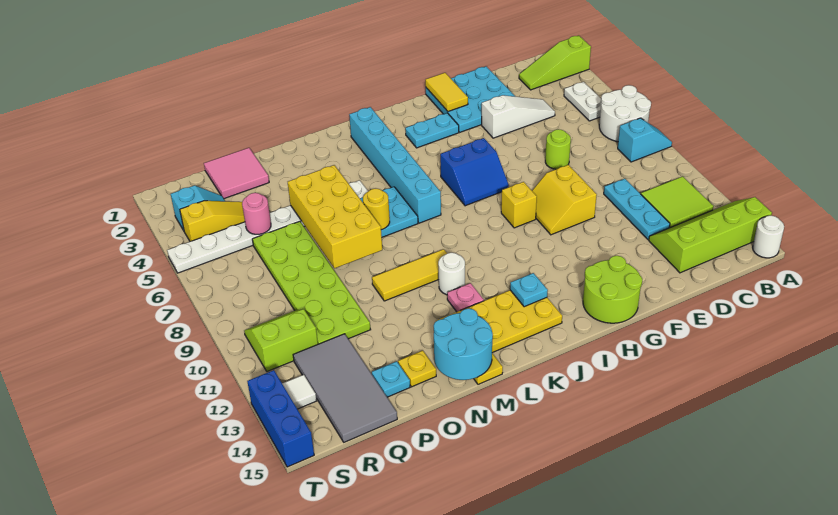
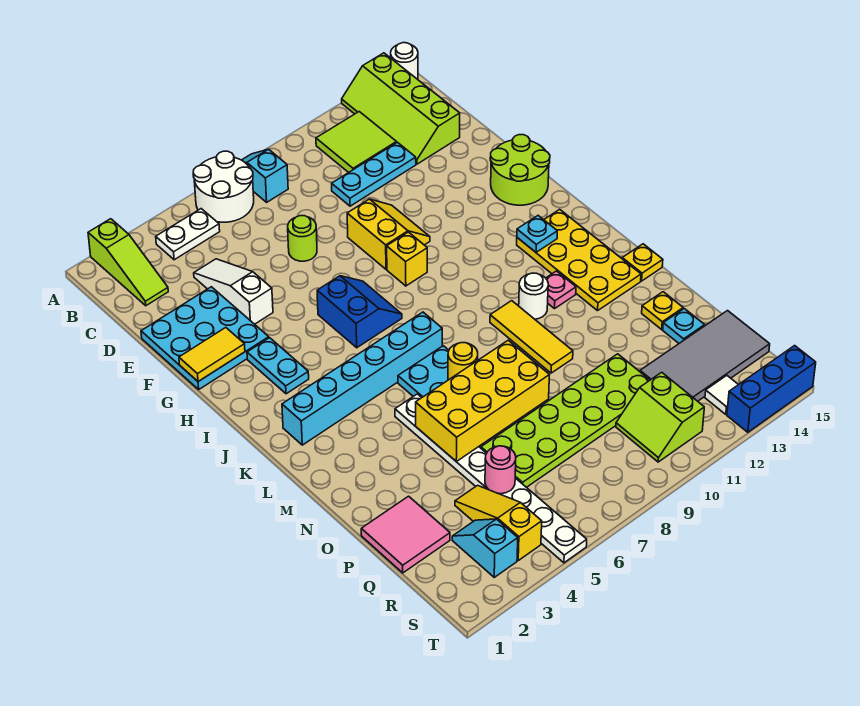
yellow slope F9:G10 level 1 top F -> yellow slope F9:G10 level 1 top 9
cyan round brick M14:N15 level 2 -> none

